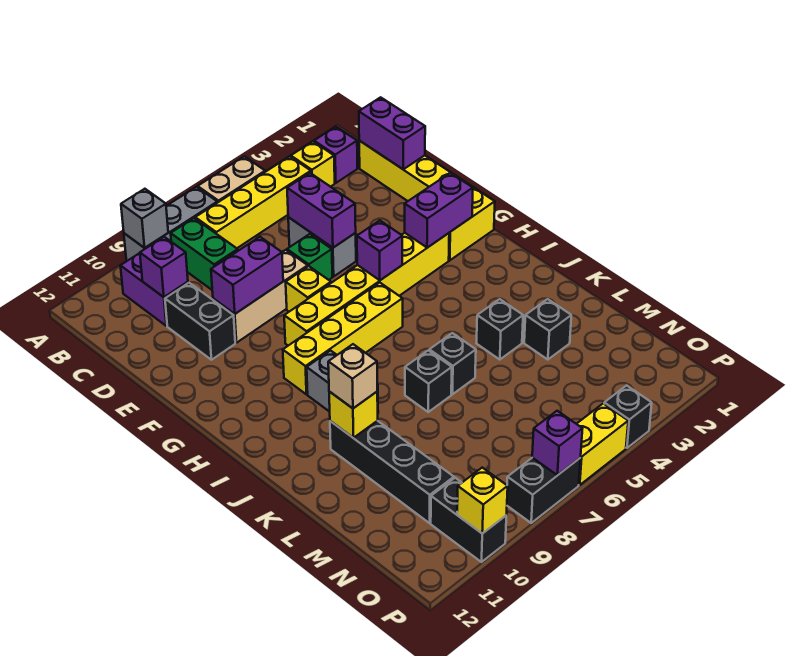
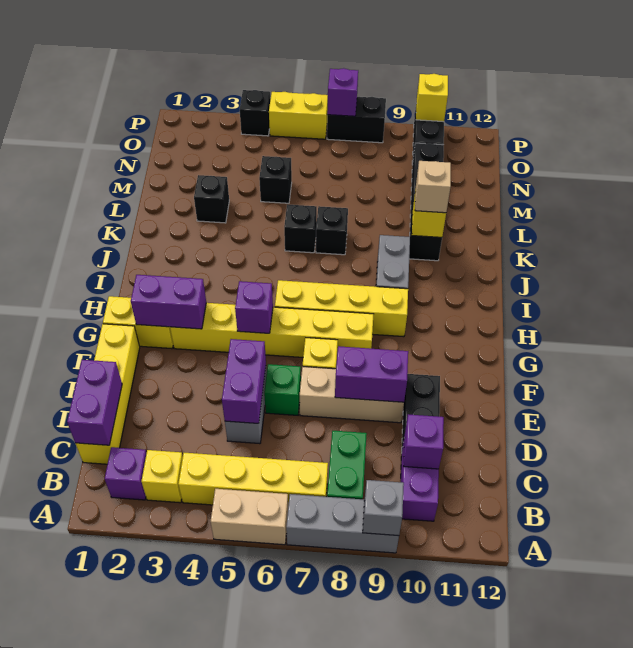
black brick K4 level 1 -> black brick M5 level 1

